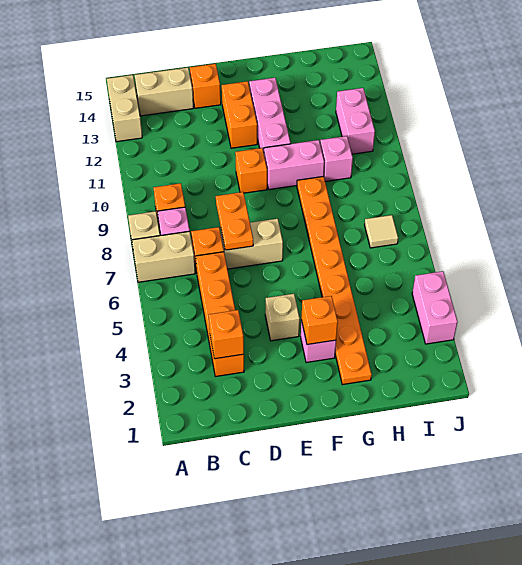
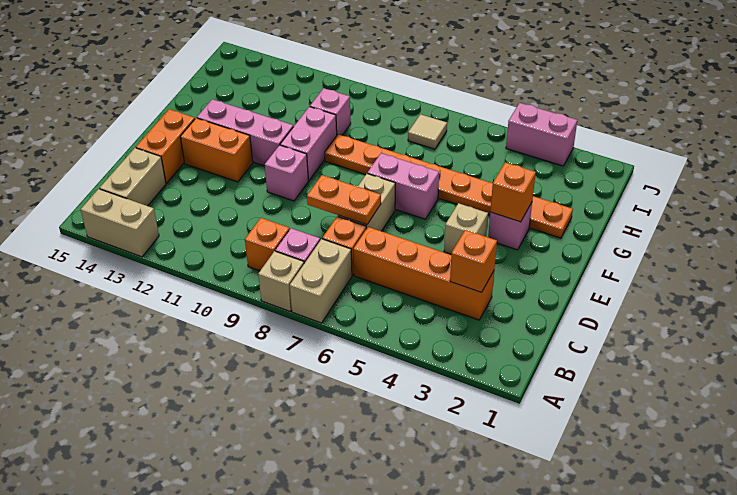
orange brick D14 level 1 -> orange brick D14:E14 level 1
orange brick E10 level 1 -> pink brick E10 level 1
pink brick I11:I12 level 1 -> pink brick F6:F7 level 1

